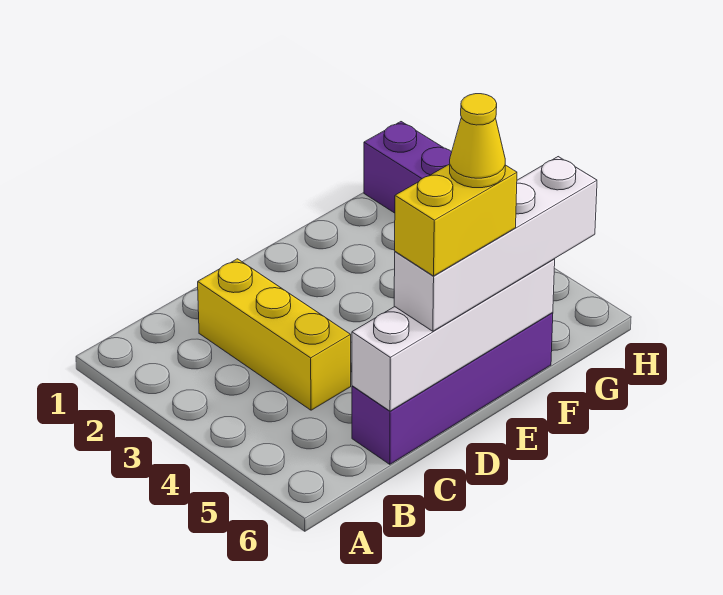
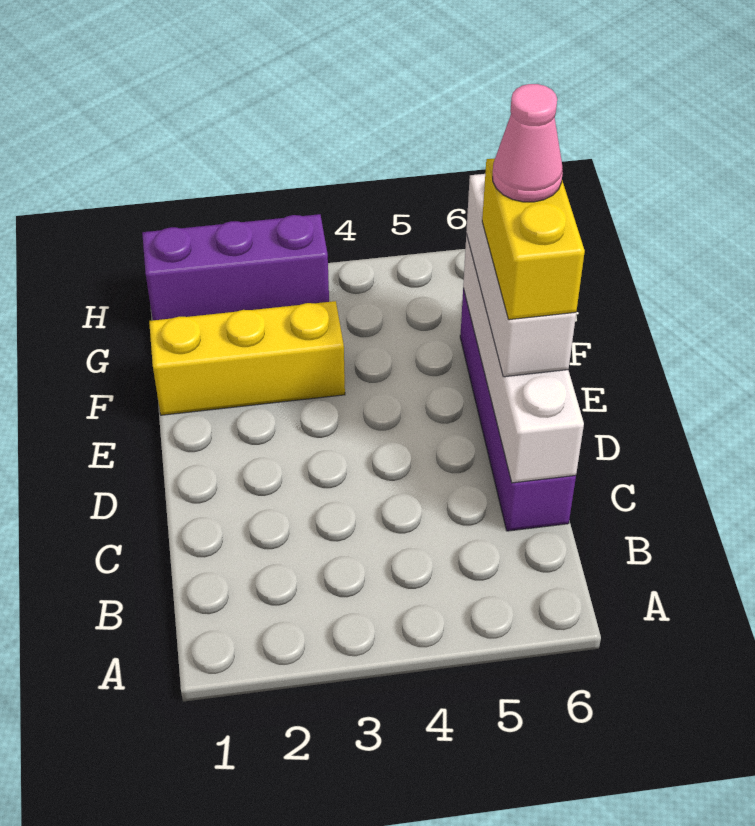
yellow brick C2:C4 level 1 -> yellow brick F1:F3 level 1
white brick D6:G6 level 3 -> white brick D6:F6 level 3
yellow cone E6 level 5 -> pink cone E6 level 5

